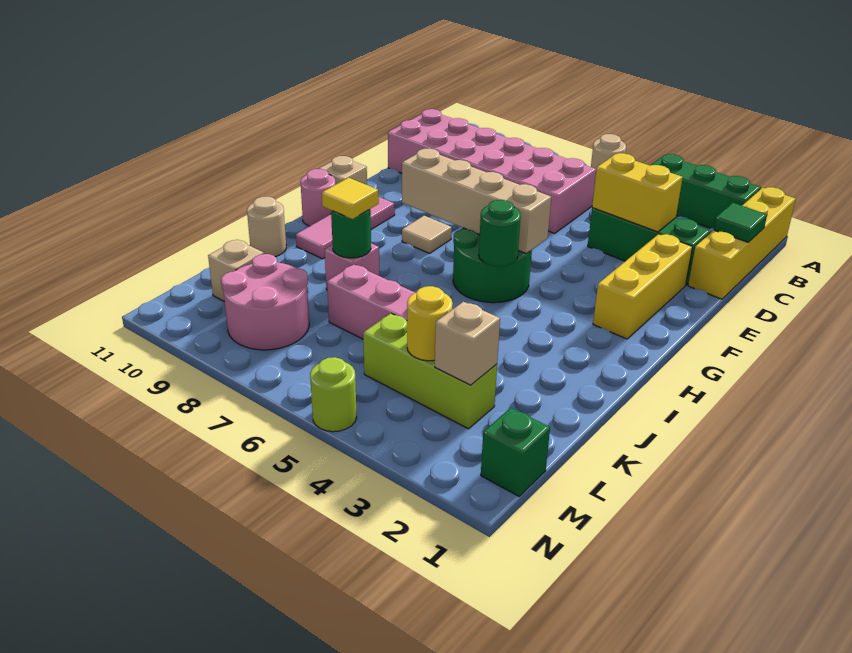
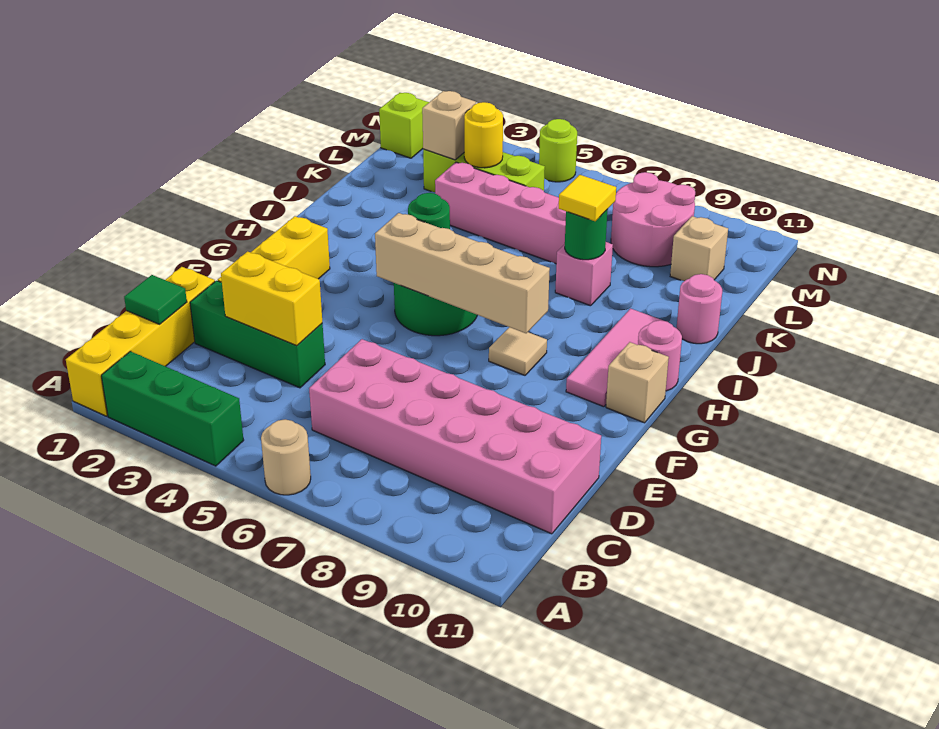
tan round brick J11 level 1 -> pink round brick J11 level 1
green brick M1 level 1 -> lime brick M1 level 1

